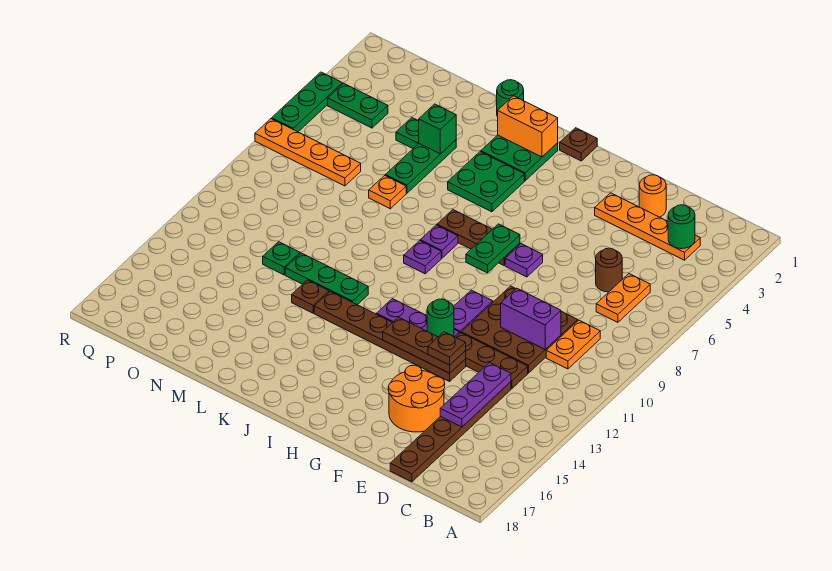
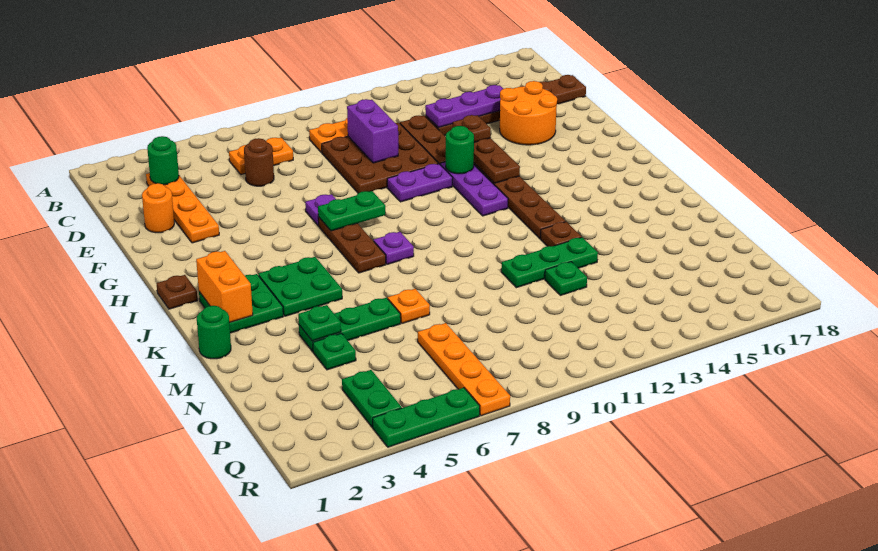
purple plate J9 level 1 -> none
green plate K12:M12 level 1 -> green plate M11:M13 level 1
green brick M4 level 2 -> green plate M4 level 2

